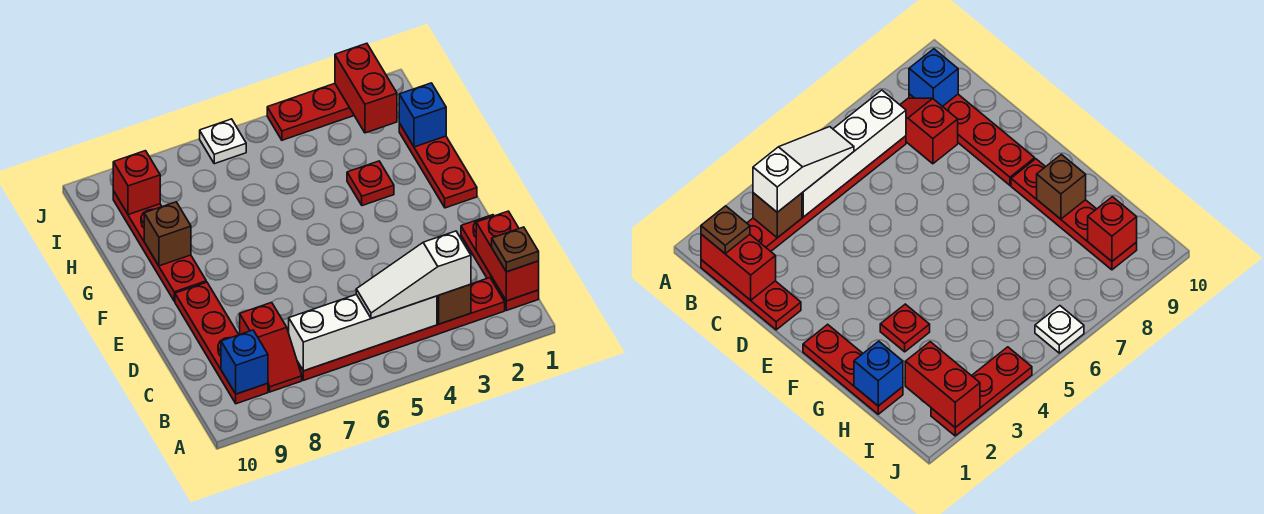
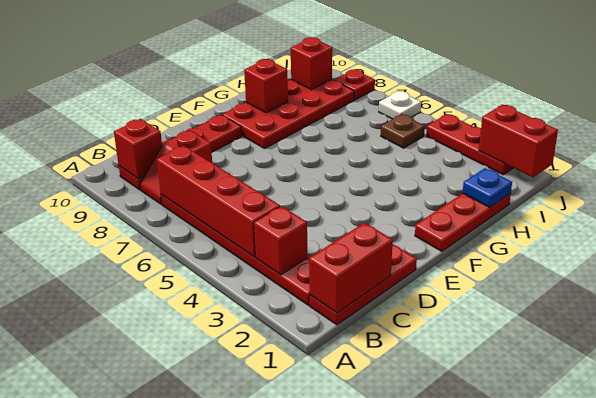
brown plate B1 level 3 -> brown plate I5 level 1
brown brick B3 level 2 -> red brick B3 level 2
white slope B3:B5 level 3 top 3 -> none
white brick B4:B7 level 2 -> red brick B4:B7 level 2
blue brick B9 level 2 -> red brick B9 level 2
red plate F9:I9 level 1 -> red plate F8:I9 level 1
red plate G3 level 1 -> red plate J8 level 1
brown brick G9 level 2 -> red brick G9 level 2
blue brick H1 level 2 -> blue plate H1 level 2
red brick I2:J2 level 2 -> red brick J1:J2 level 2

